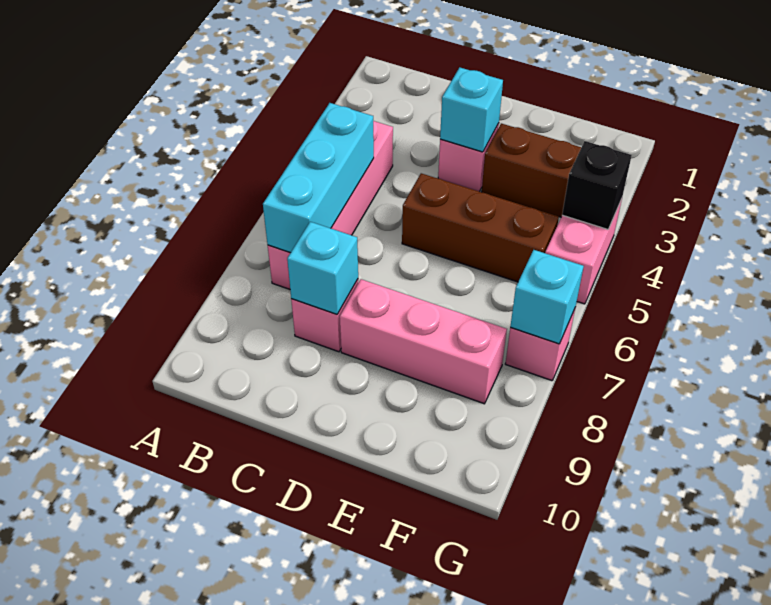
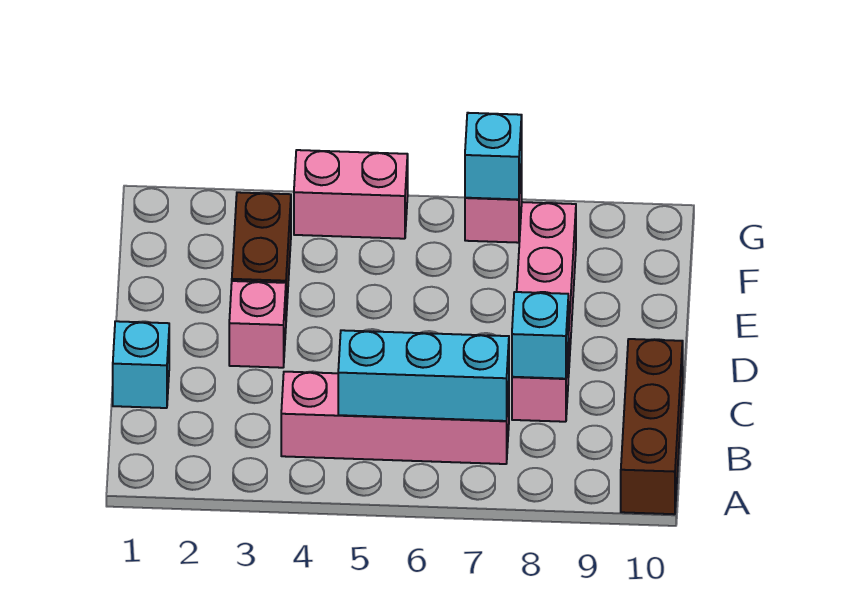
cyan brick D3 level 2 -> cyan brick C1 level 1
brown brick D5:F5 level 1 -> brown brick A10:C10 level 1
black brick G4 level 2 -> none

